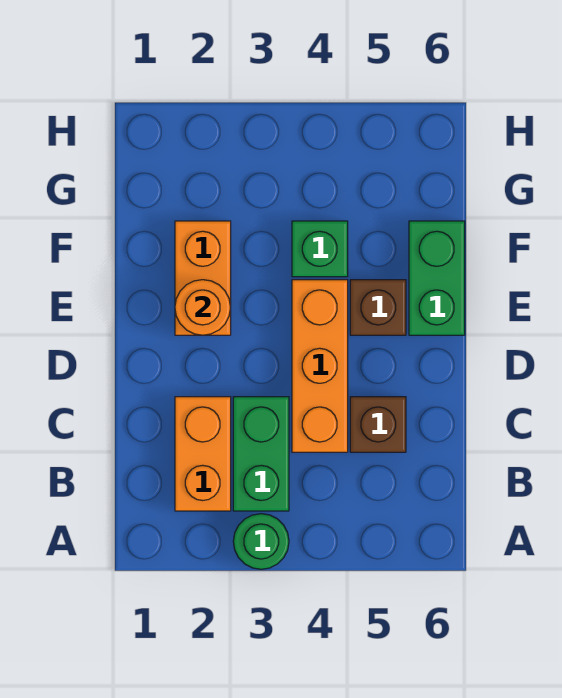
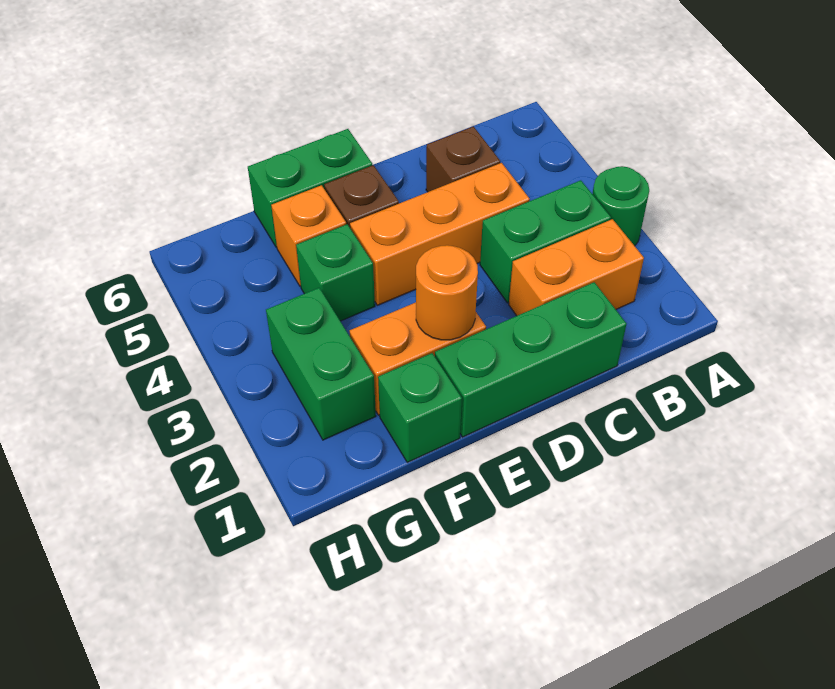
none -> green brick C1:E1 level 1
none -> green brick F1 level 1
none -> orange brick F5 level 1
none -> green brick G2:G3 level 1

